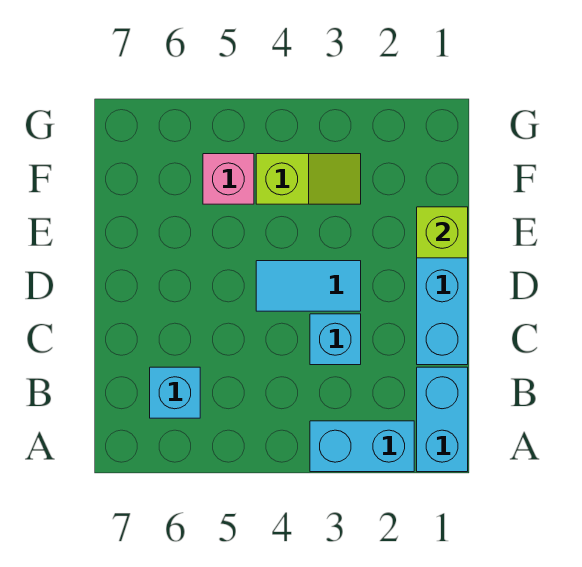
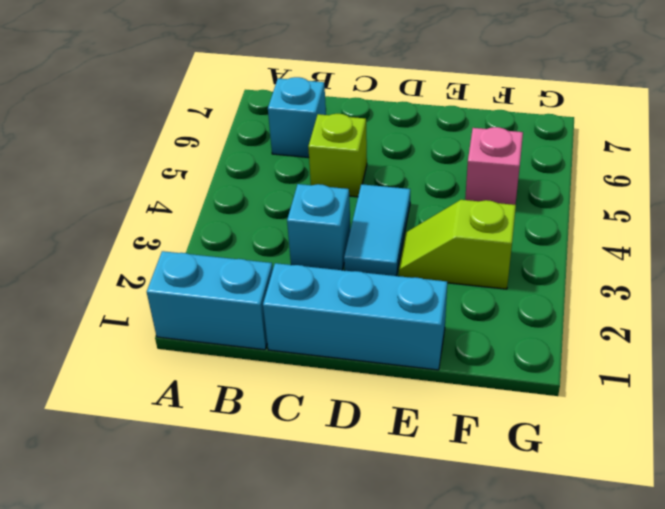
cyan brick A2:A3 level 1 -> none
lime brick E1 level 2 -> lime brick C5 level 1
lime slope F3:F4 level 1 top 4 -> lime slope E3:F3 level 1 top F

